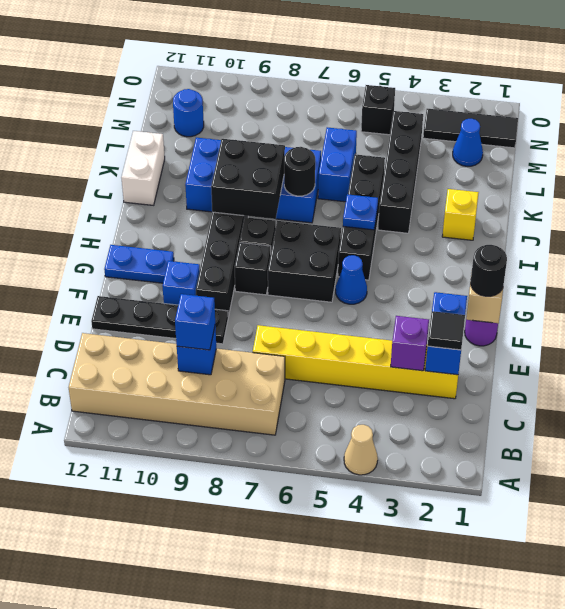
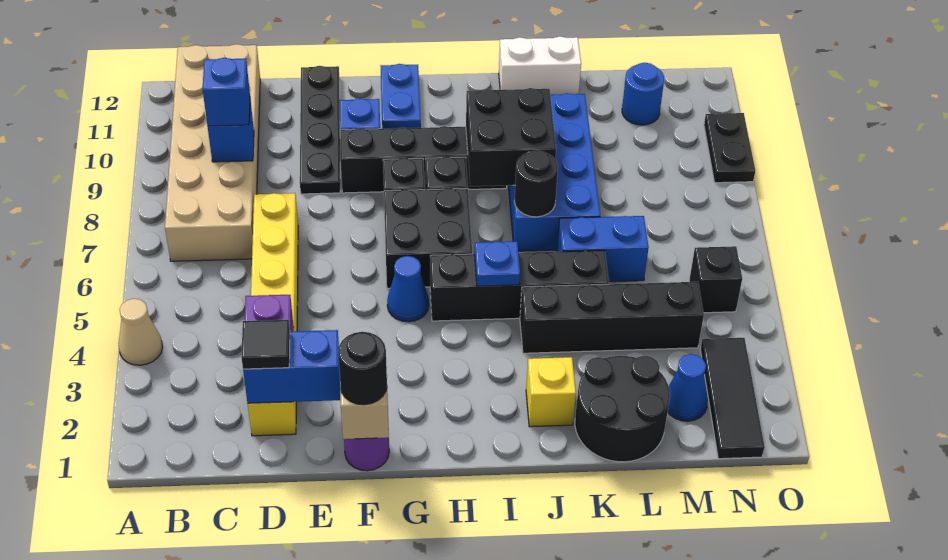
none -> black round brick K1:L2 level 1
none -> black plate O9:O10 level 1

